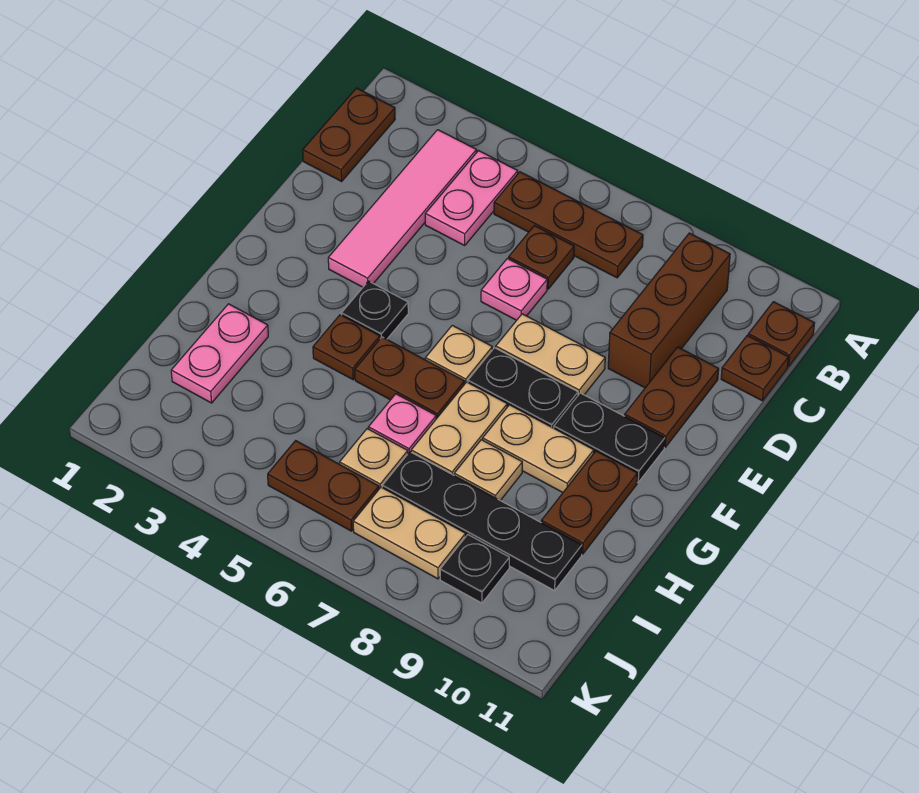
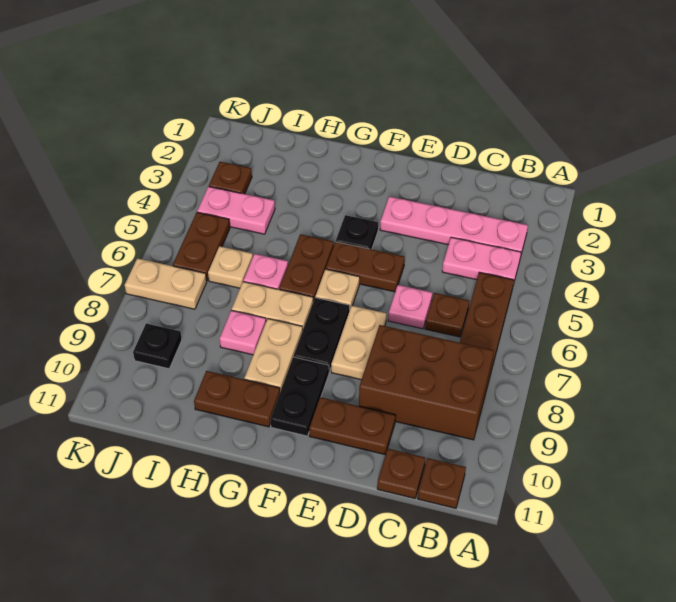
brown plate B1:C1 level 1 -> brown plate E5:F5 level 1
pink tile B3:E3 level 1 -> pink plate B3:E3 level 1
brown brick B9:D9 level 1 -> brown brick B8:D9 level 1
brown plate G4 level 1 -> brown plate J3 level 1
pink plate H2:I2 level 1 -> pink plate I4:J4 level 1
tan plate H8 level 1 -> pink plate H8 level 1
black plate I7:I10 level 1 -> none
tan plate J7:J8 level 1 -> tan plate J7:K7 level 1

